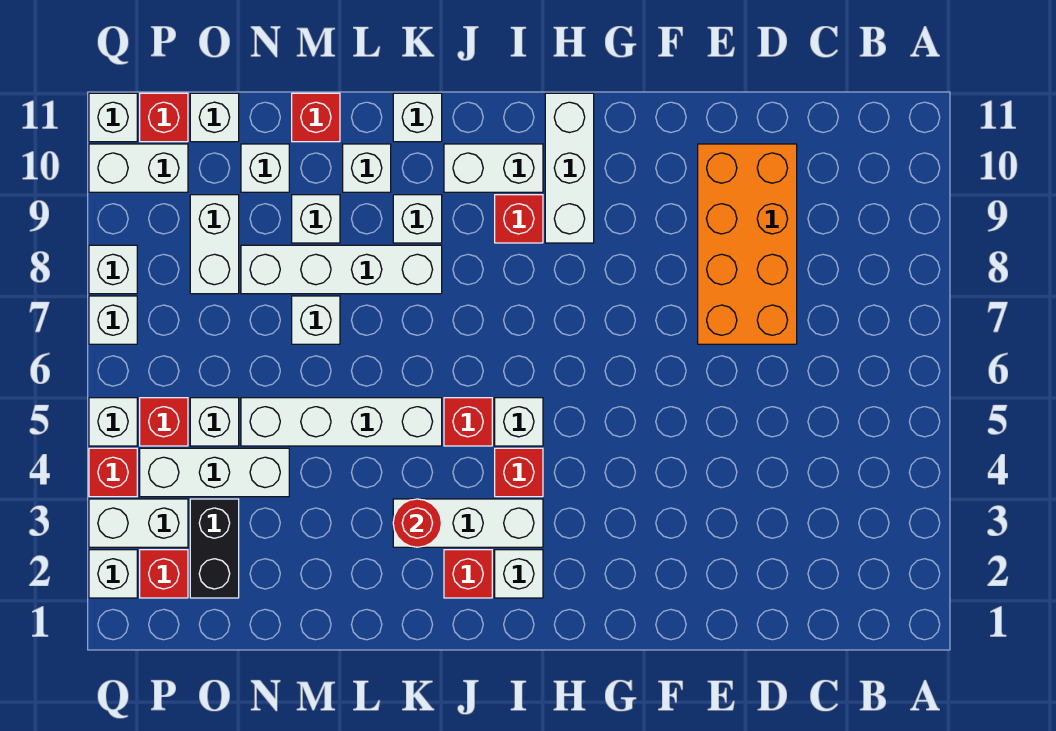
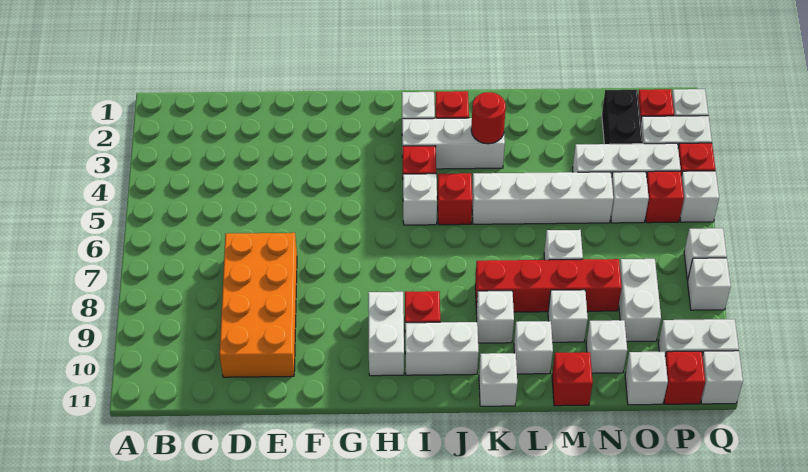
white brick H9:H11 level 1 -> white brick H9:H10 level 1
white brick K8:N8 level 1 -> red brick K8:N8 level 1

